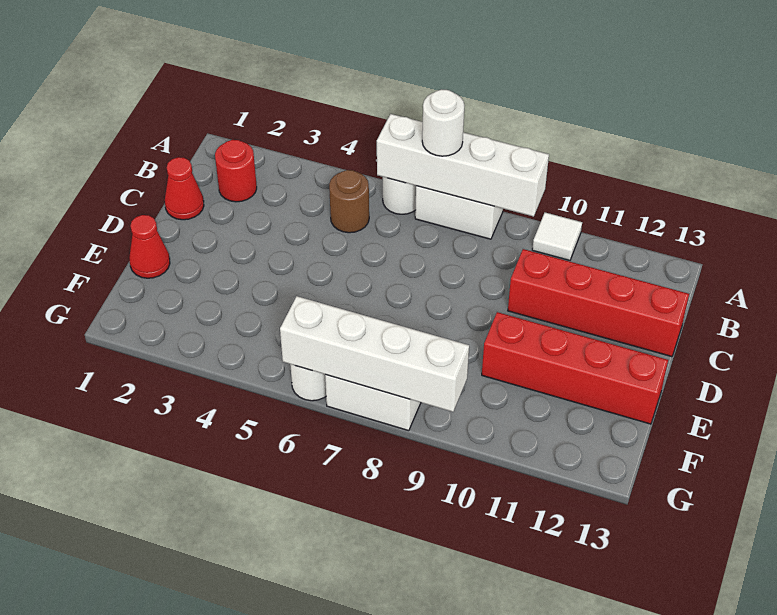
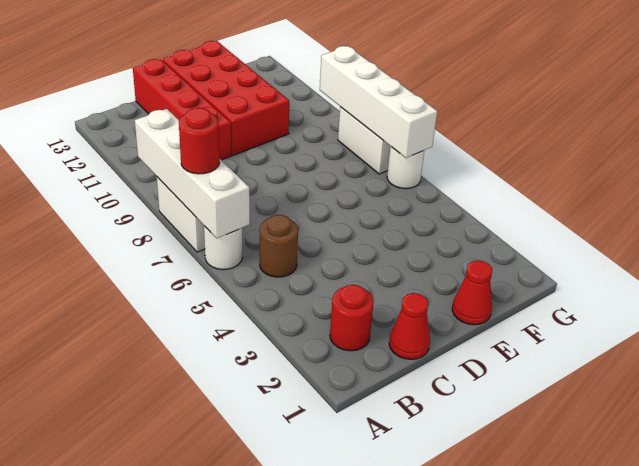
white round brick A7 level 3 -> red round brick A7 level 3
white tile A10 level 1 -> none
red brick E10:E13 level 1 -> red brick D10:E13 level 1

